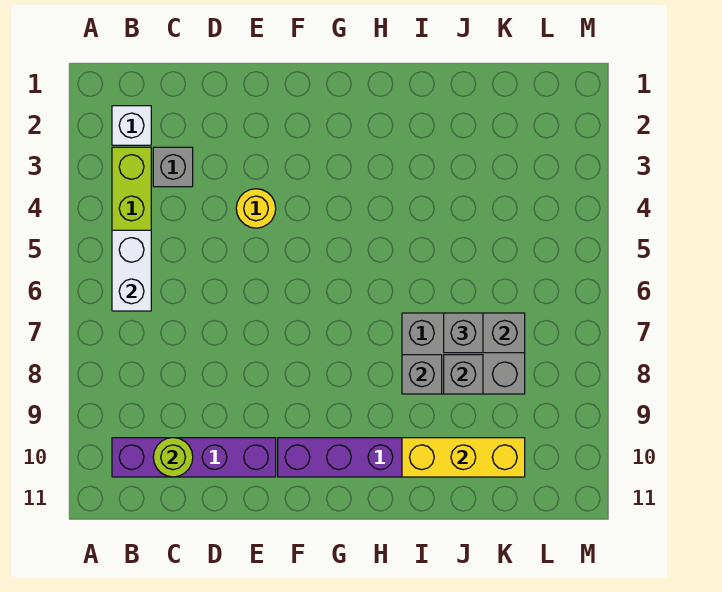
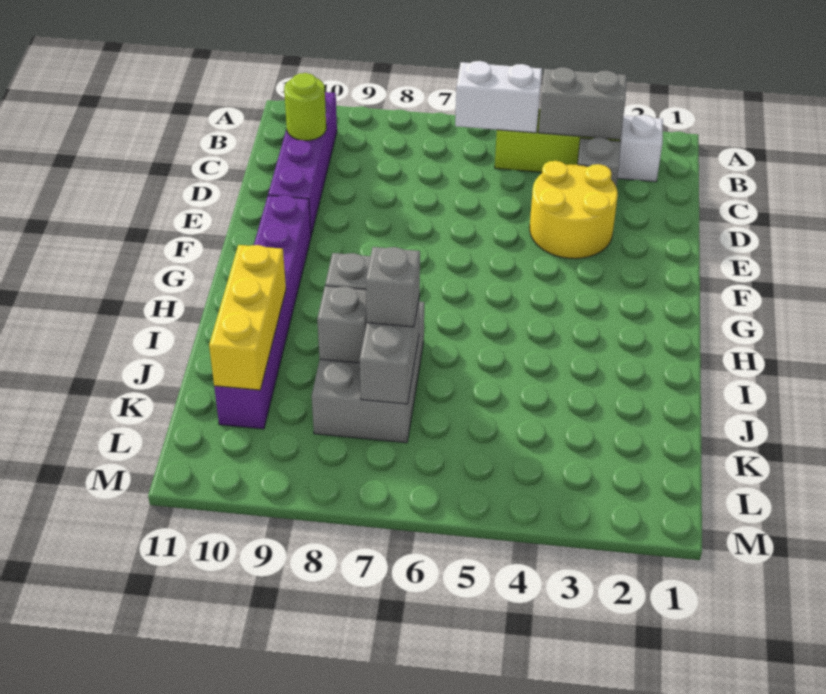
none -> grey brick B3:B4 level 2
yellow round brick E4 level 1 -> yellow round brick D3:E4 level 1

